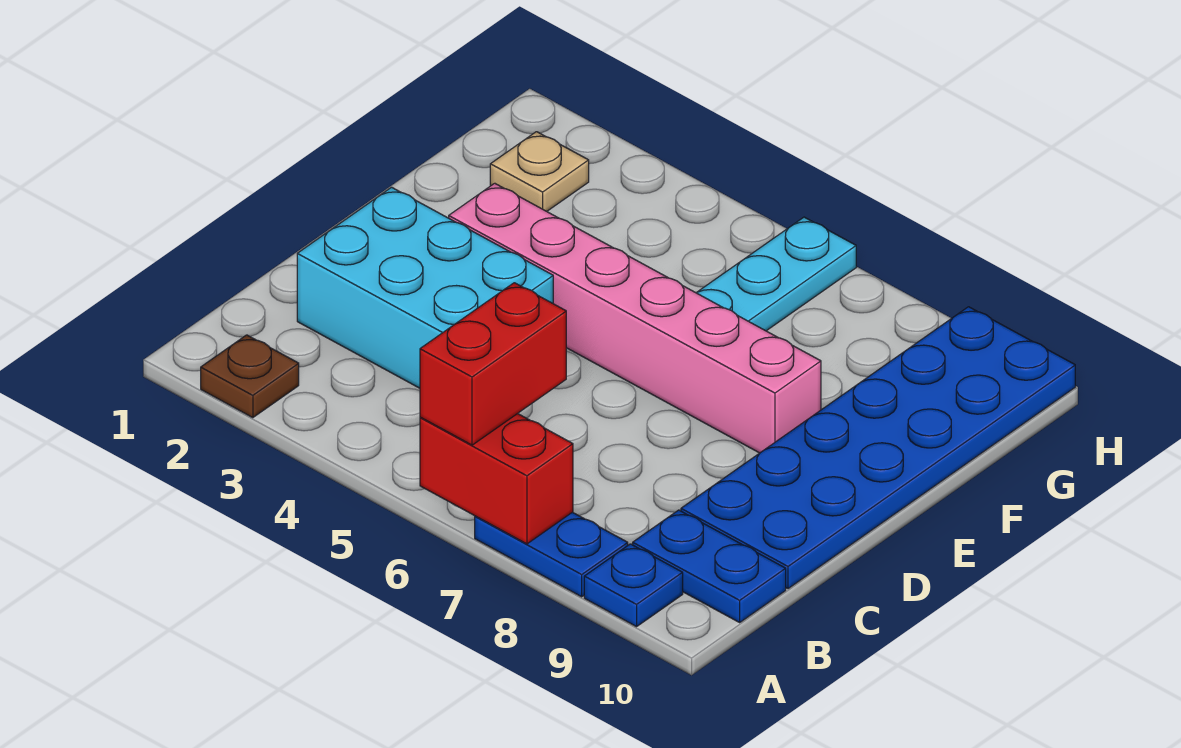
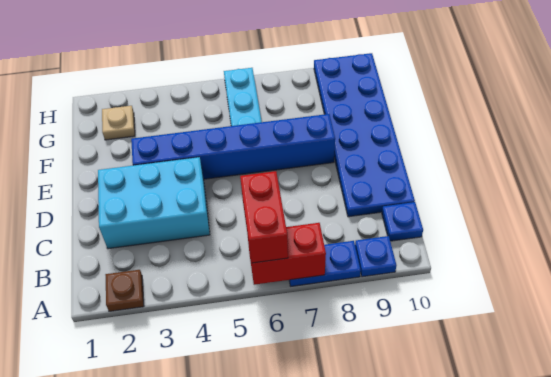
blue plate B9:B10 level 1 -> blue plate B10 level 1
pink brick E3:E8 level 1 -> blue brick E3:E8 level 1

